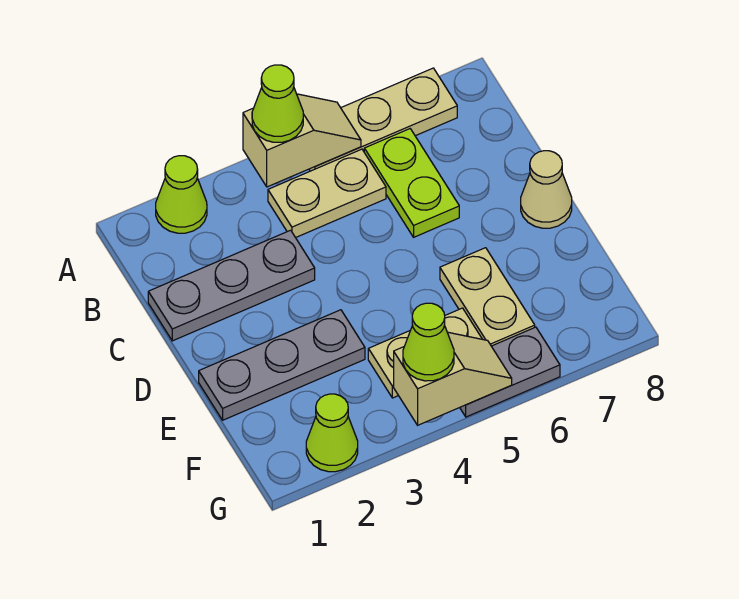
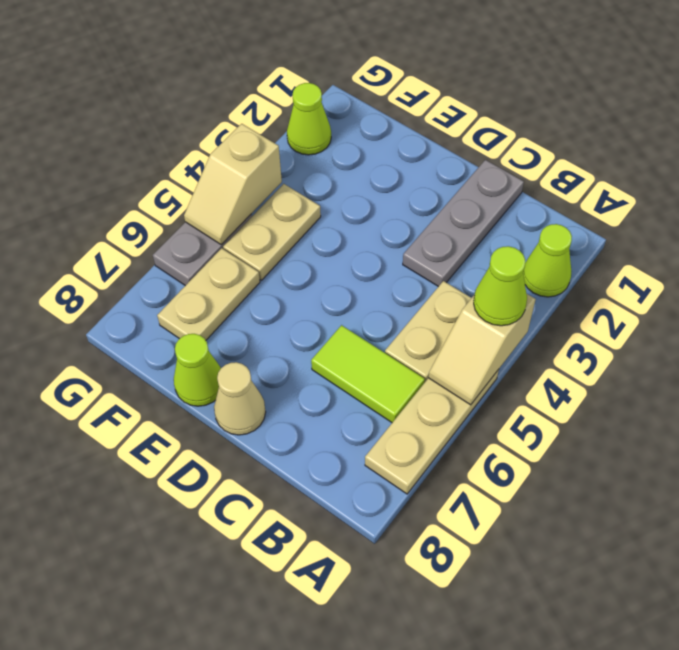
lime plate B6:C6 level 1 -> lime tile B6:C6 level 1
grey plate E1:E3 level 1 -> none
tan plate E6:F6 level 1 -> tan plate F6:F7 level 1
lime cone G4 level 3 -> lime cone E8 level 1

